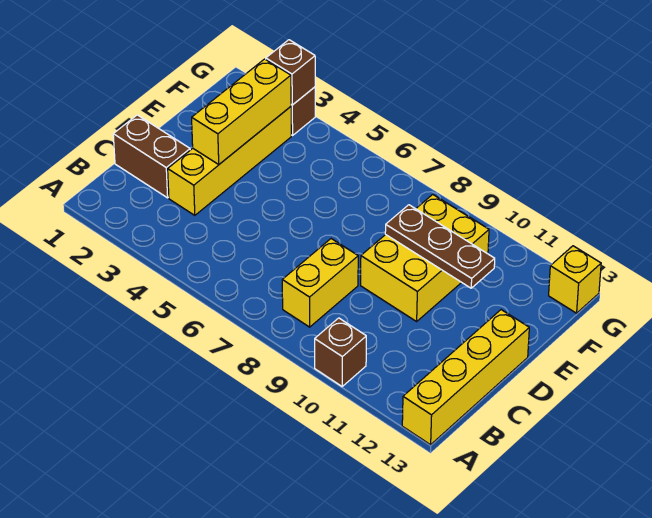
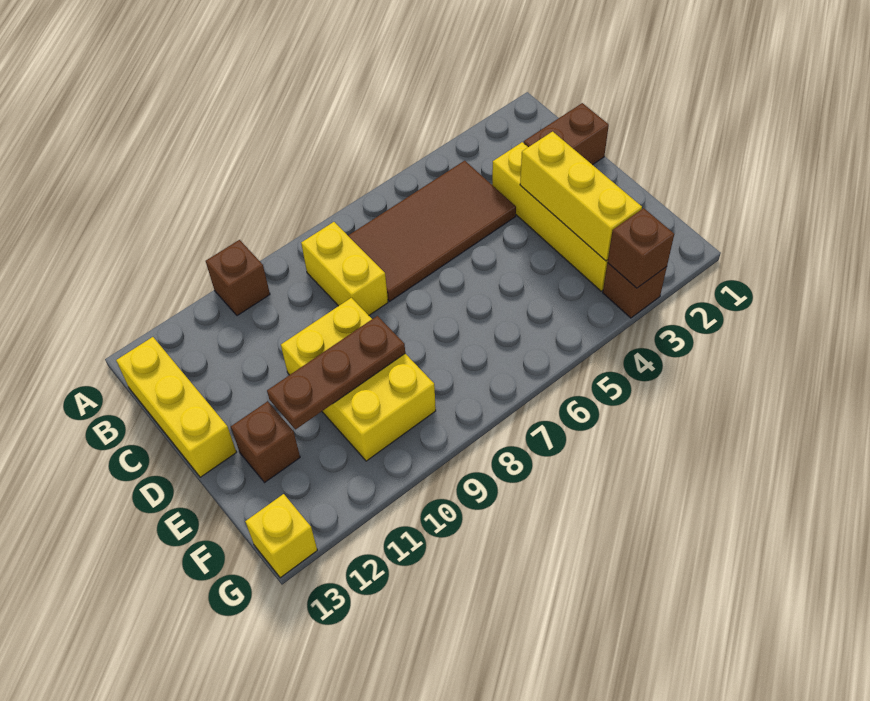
yellow brick A13:D13 level 1 -> yellow brick B13:D13 level 1
none -> brown tile B4:C7 level 1
none -> brown brick E12 level 1

